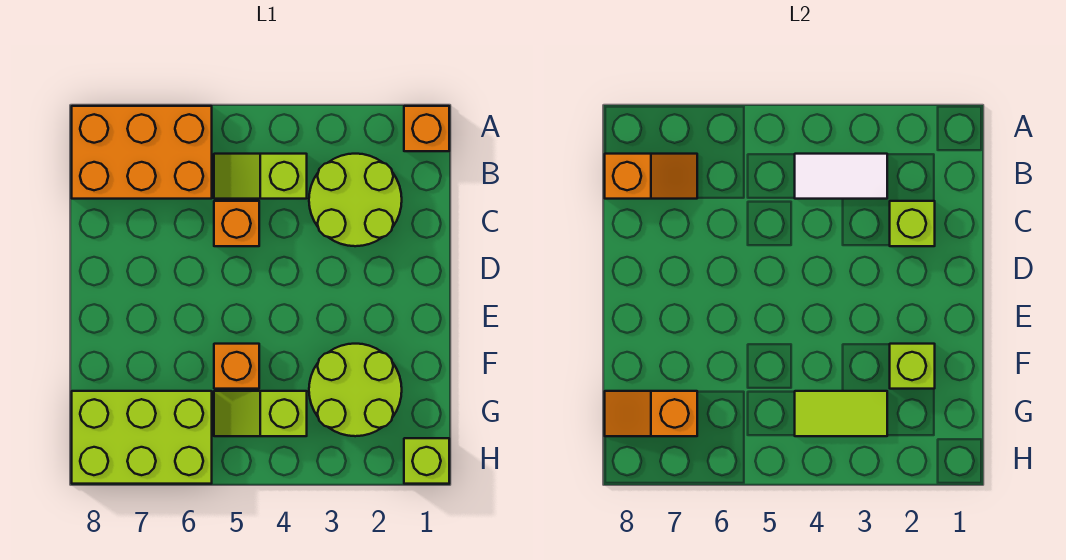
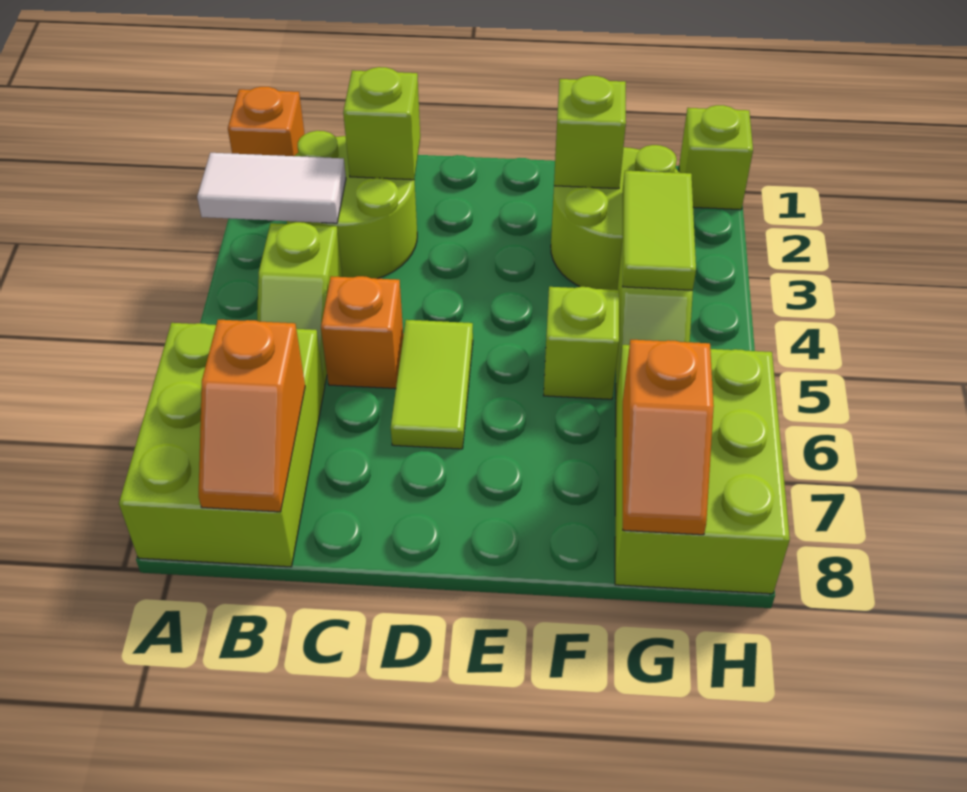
orange brick A6:B8 level 1 -> lime brick A6:B8 level 1
white tile B3:B4 level 2 -> white tile A3:B3 level 2
orange slope B7:B8 level 2 top 8 -> orange slope B7:B8 level 2 top 7
none -> lime tile D5:D6 level 1
orange brick F5 level 1 -> lime brick F5 level 1

